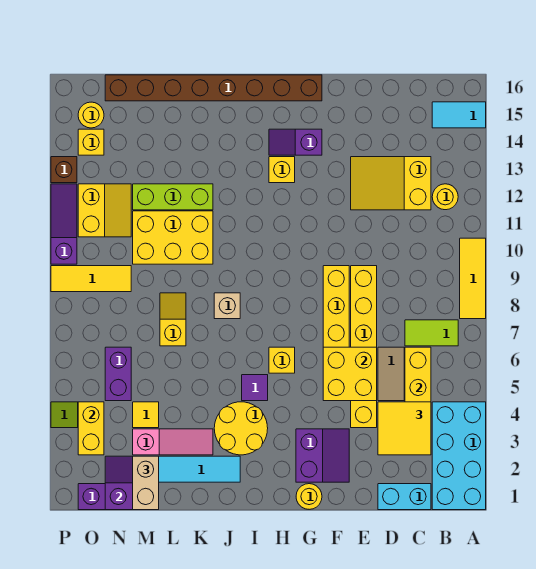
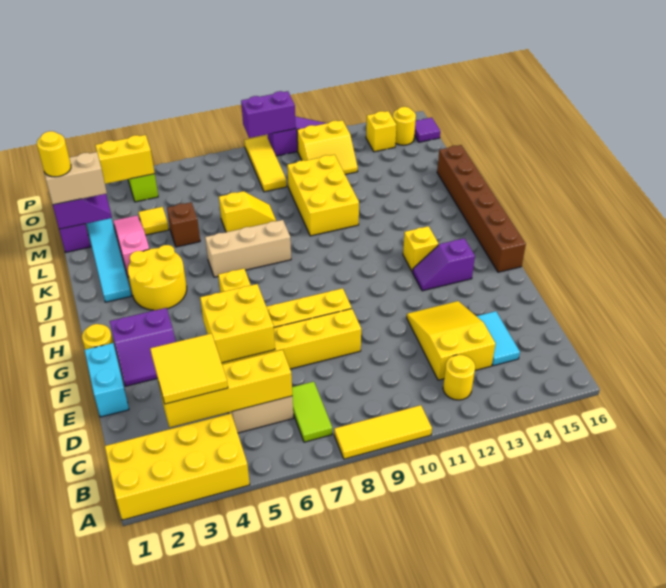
cyan brick A1:B4 level 1 -> yellow brick A1:B4 level 1
cyan tile A15:B15 level 1 -> cyan tile C14:D14 level 1
cyan brick C1:D1 level 1 -> cyan brick E1:F1 level 1
purple slope G14:H14 level 1 top G -> purple slope G13:G14 level 1 top 14
brown brick G16:N16 level 1 -> brown brick G16:L16 level 1
purple tile I5 level 1 -> purple tile O16 level 1
tan brick J8 level 1 -> tan brick J6:J8 level 1
pink slope K3:M3 level 1 top M -> pink slope K3:M3 level 1 top K
lime brick K12:M12 level 1 -> none
none -> yellow round brick M1 level 4
purple brick N5:N6 level 1 -> purple brick P9:P10 level 2
brown brick P13 level 1 -> brown brick L5 level 1

